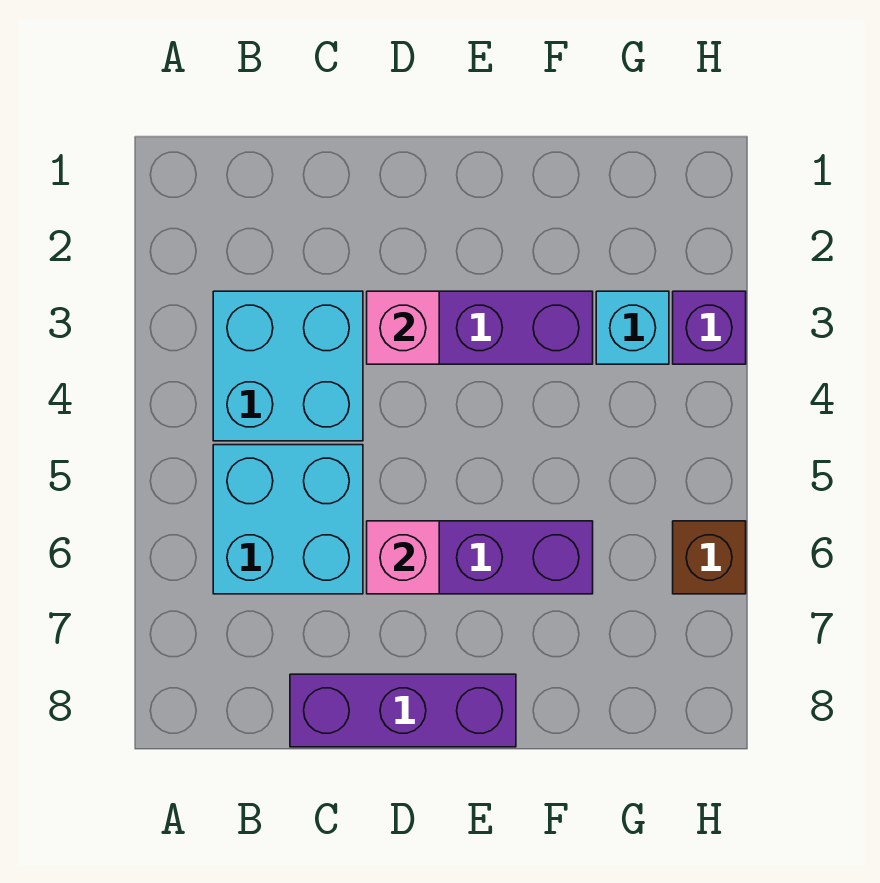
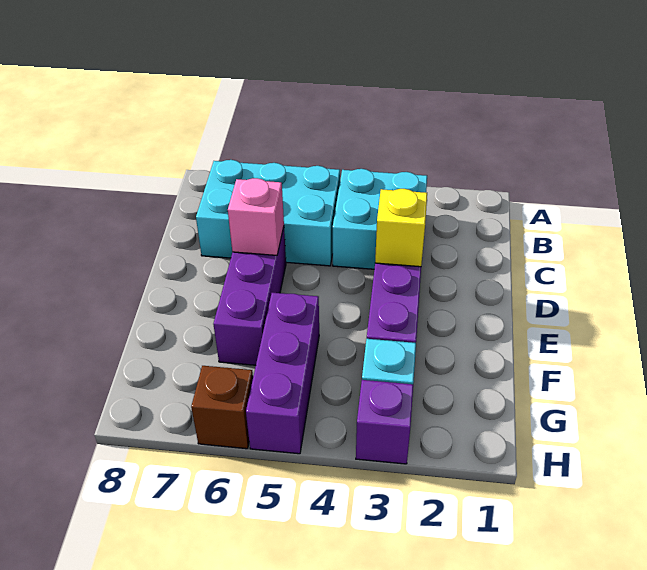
cyan brick B5:C6 level 1 -> cyan brick B5:C7 level 1
purple brick C8:E8 level 1 -> purple brick F5:H5 level 1
pink brick D3 level 2 -> yellow brick D3 level 2

